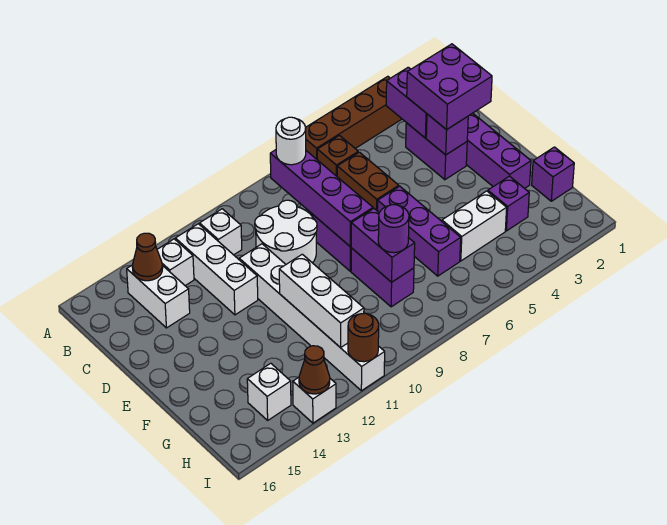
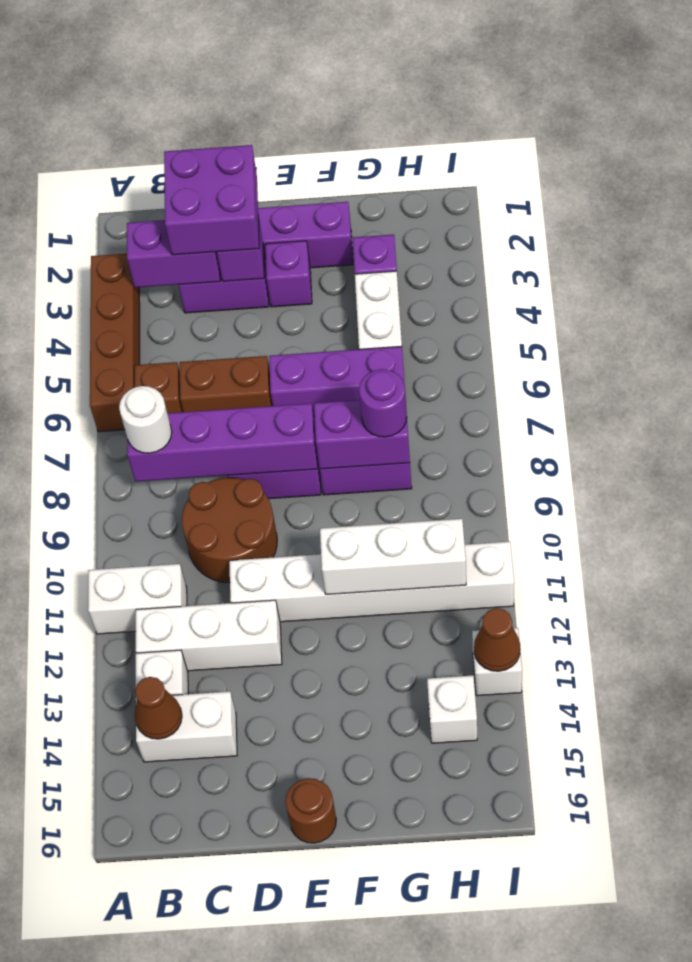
white brick B11 level 1 -> white brick A11:B11 level 1
white round brick C9:D10 level 1 -> brown round brick C9:D10 level 1
purple brick G1 level 1 -> purple brick E3 level 1
brown round brick I11 level 2 -> brown round brick E16 level 1

